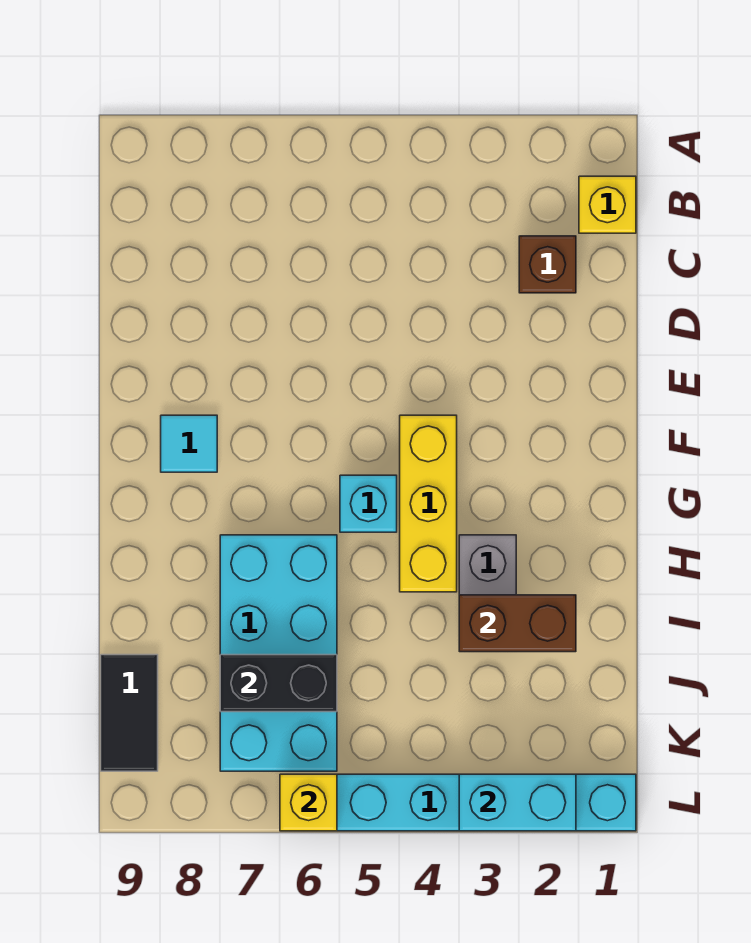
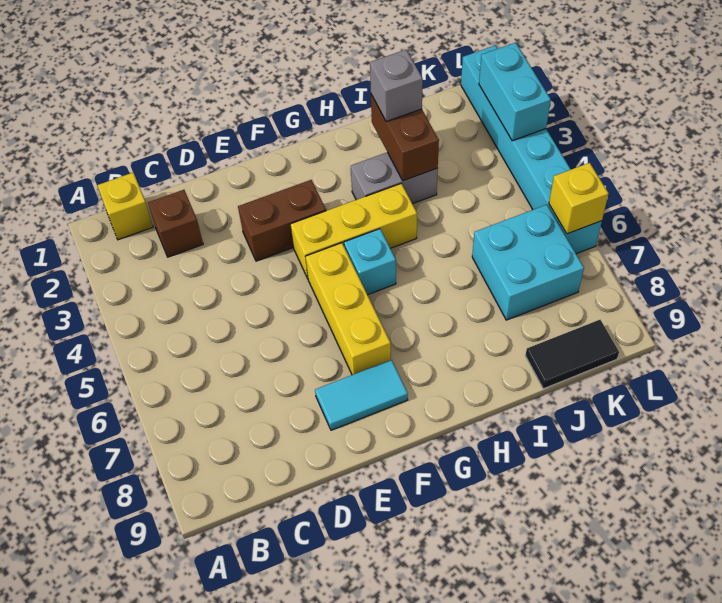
none -> brown brick E3:F3 level 1
none -> yellow brick F5:F7 level 1
cyan tile F8 level 1 -> cyan tile E8:F8 level 1
cyan brick H6:K7 level 1 -> cyan brick J6:K7 level 1
none -> grey brick I2 level 3
black brick J6:J7 level 2 -> none

